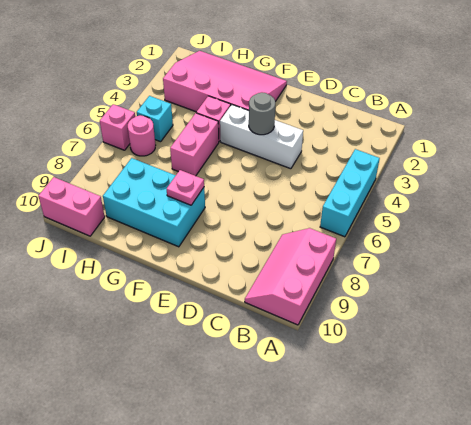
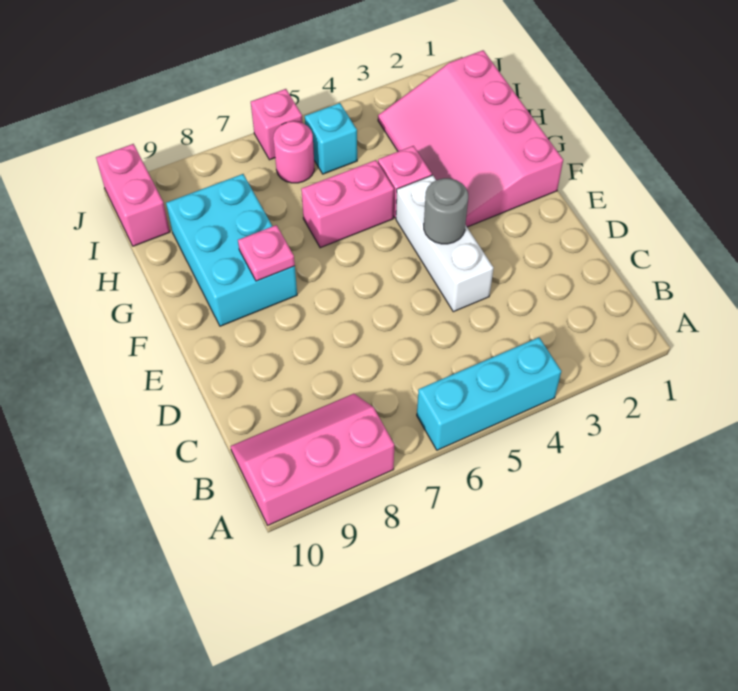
pink slope F1:I3 level 1 top 3 -> pink slope F1:I3 level 1 top 1

